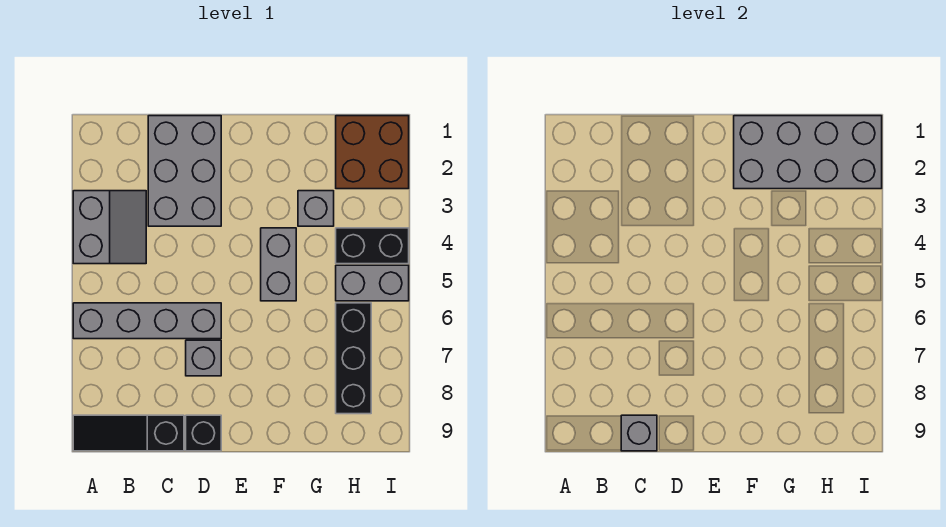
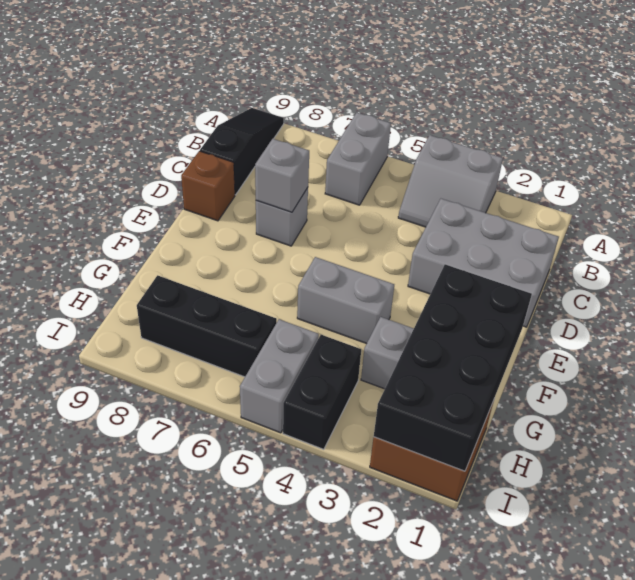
grey brick A6:D6 level 1 -> grey brick A6:B6 level 1
grey brick C9 level 2 -> grey brick D7 level 2
black brick D9 level 1 -> brown brick D9 level 1
grey brick F1:I2 level 2 -> black brick F1:I2 level 2

